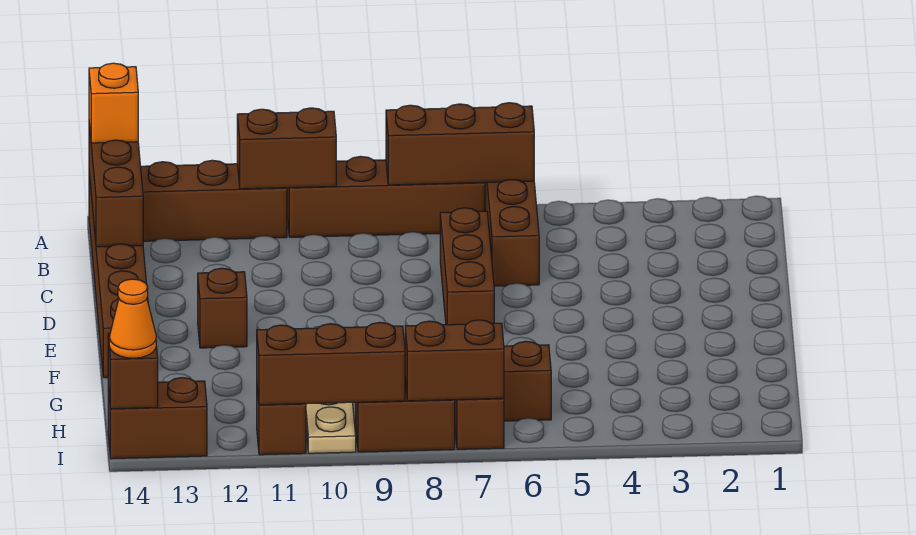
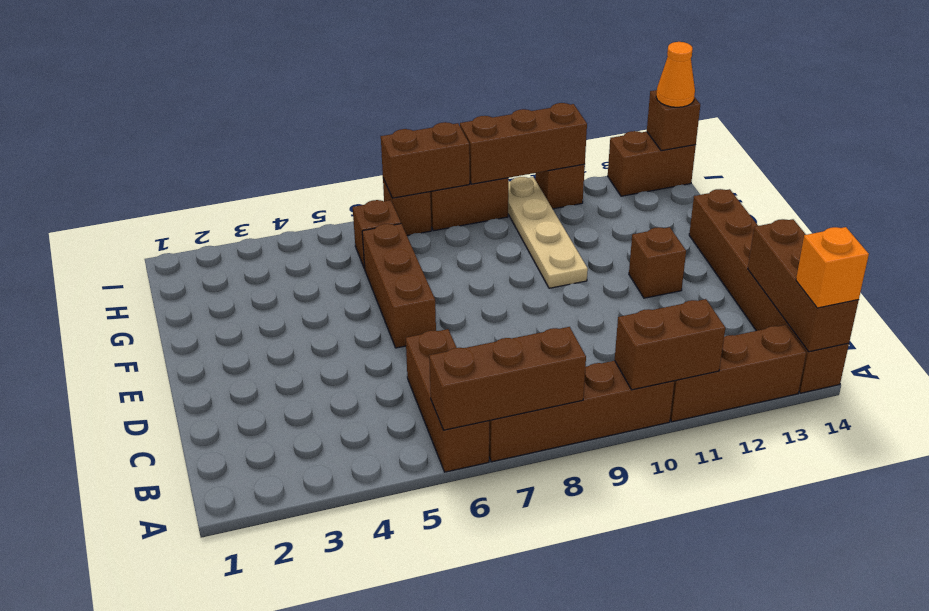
brown brick C7:E7 level 1 -> brown brick E6:G6 level 1

